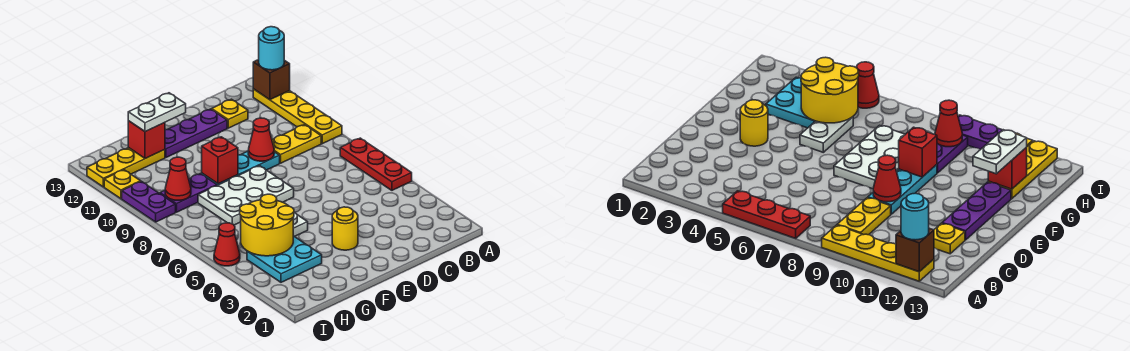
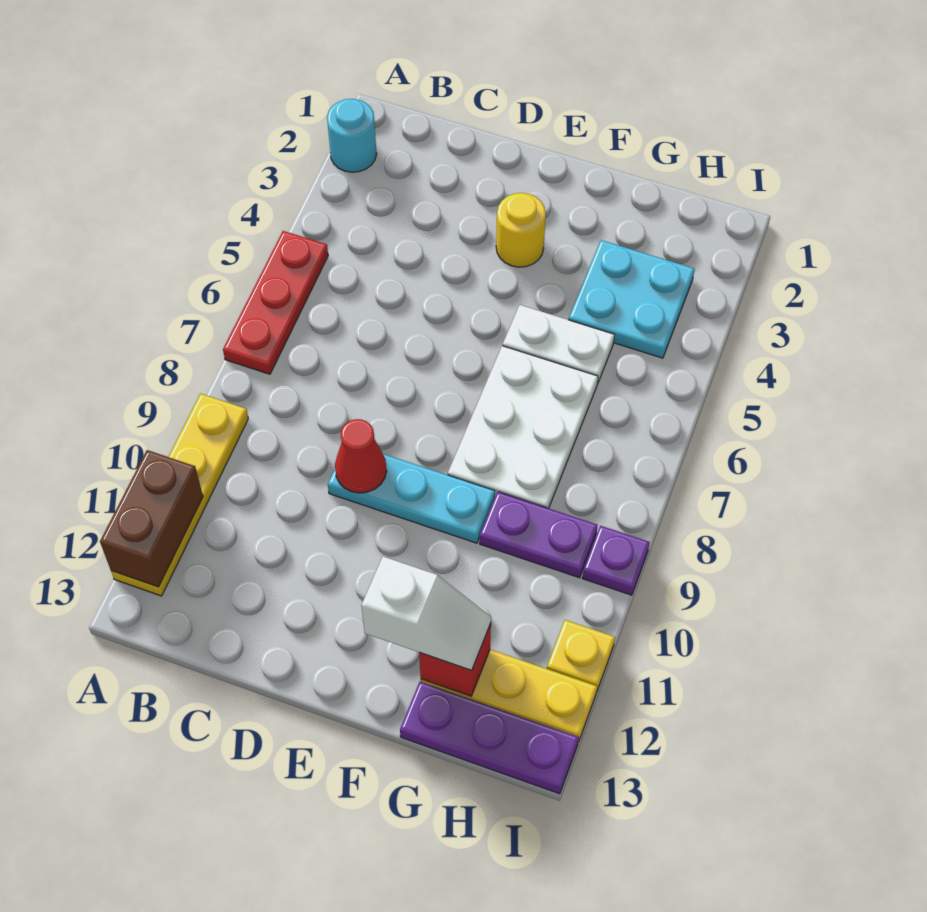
brown brick A12 level 2 -> brown brick A11:A12 level 2
cyan round brick A12 level 3 -> cyan round brick A2 level 1
yellow plate B9:C9 level 1 -> none
yellow plate C12 level 1 -> none
purple plate D12:F12 level 1 -> purple plate G13:I13 level 1
white plate E7:G8 level 1 -> white plate F6:G8 level 1
red brick F9 level 2 -> none
white plate F12:G12 level 3 -> white slope F12:G12 level 3 top F
yellow round brick G4:H5 level 2 -> none
red cone H9 level 2 -> none
red cone I5 level 1 -> none
purple plate I9:I10 level 1 -> purple plate I9 level 1

